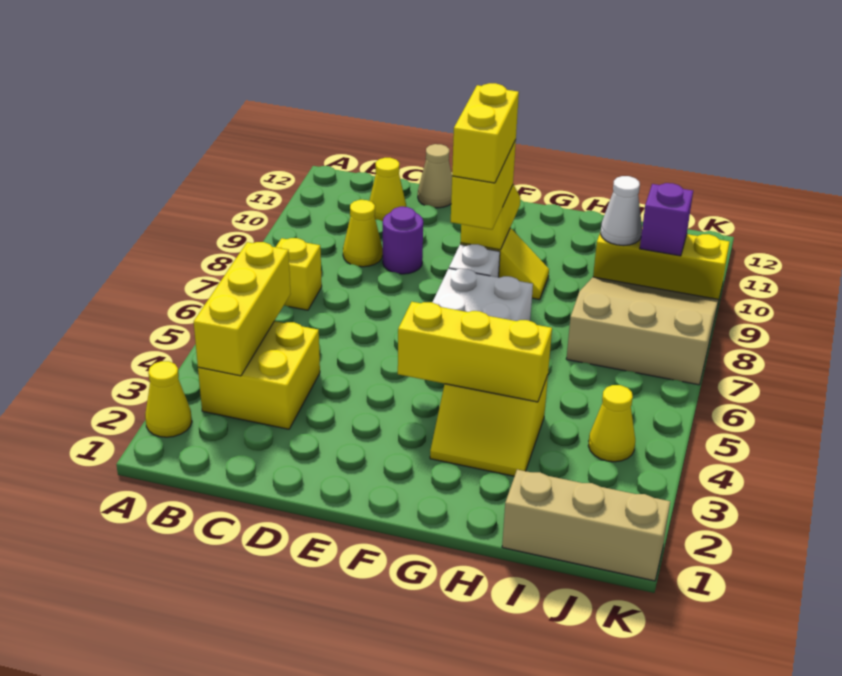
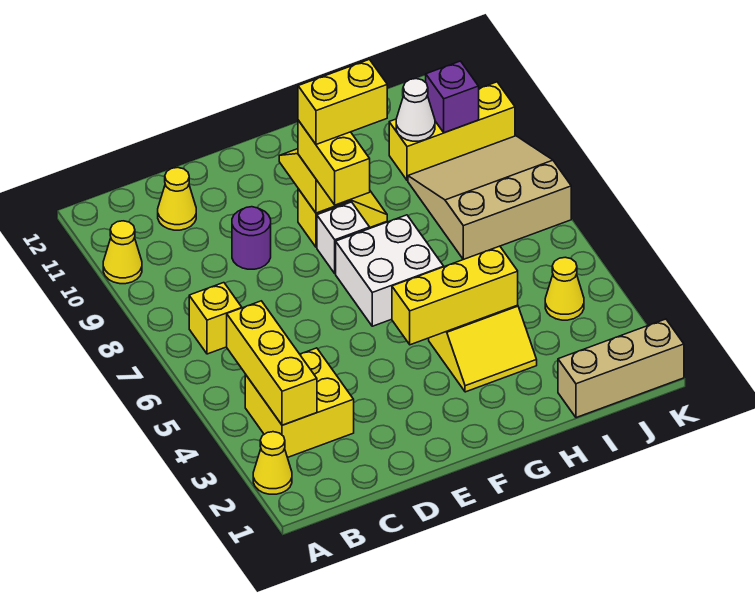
yellow cone C9 level 1 -> yellow cone A10 level 1
tan cone D12 level 1 -> none
yellow brick F8:F9 level 4 -> yellow brick F9:G9 level 4

